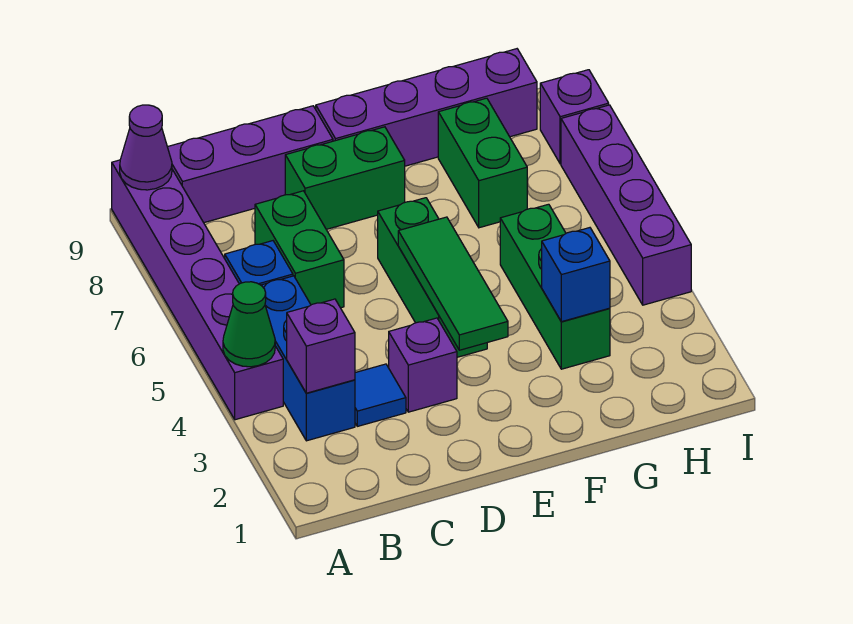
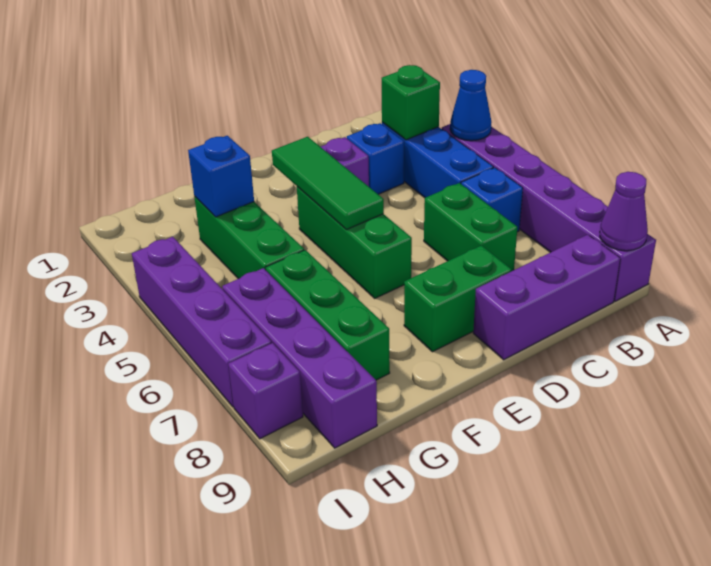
green cone A4 level 2 -> blue cone A4 level 2
purple brick B3 level 2 -> green brick B3 level 2
blue tile C3 level 1 -> blue brick C3 level 1
purple brick E9:H9 level 1 -> purple brick H6:H9 level 1
green brick G7:G8 level 1 -> green brick G6:G8 level 1

